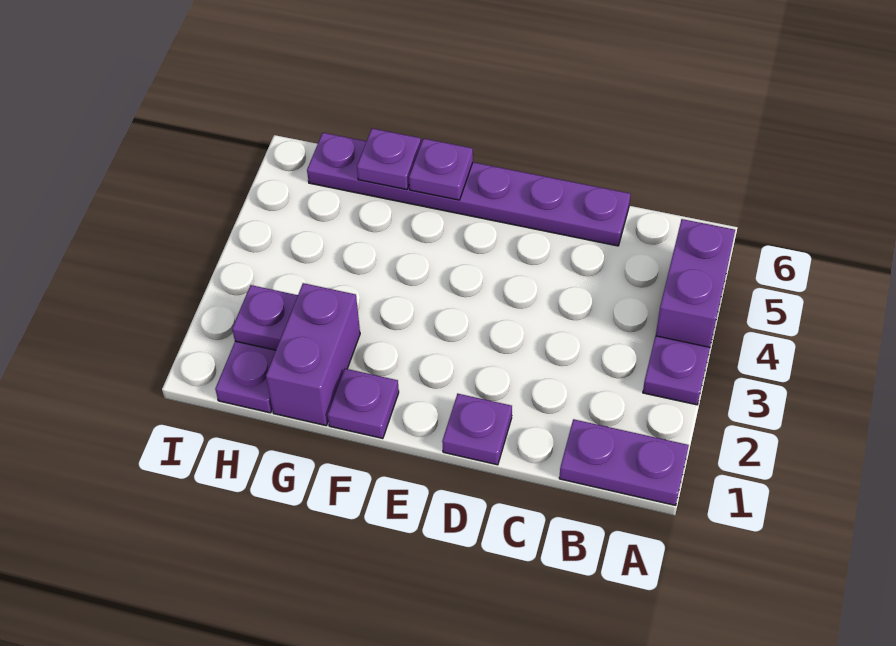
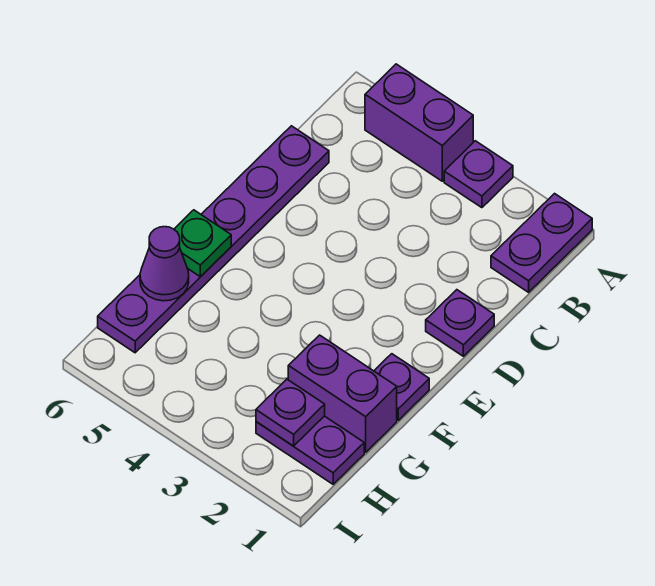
purple plate F6 level 2 -> green plate F6 level 2
purple plate G6 level 2 -> purple cone G6 level 2

